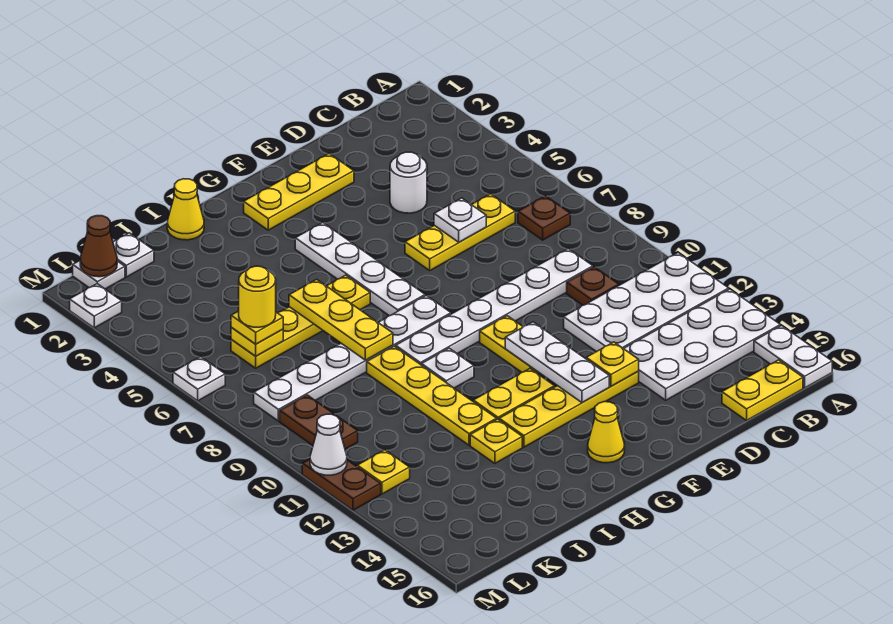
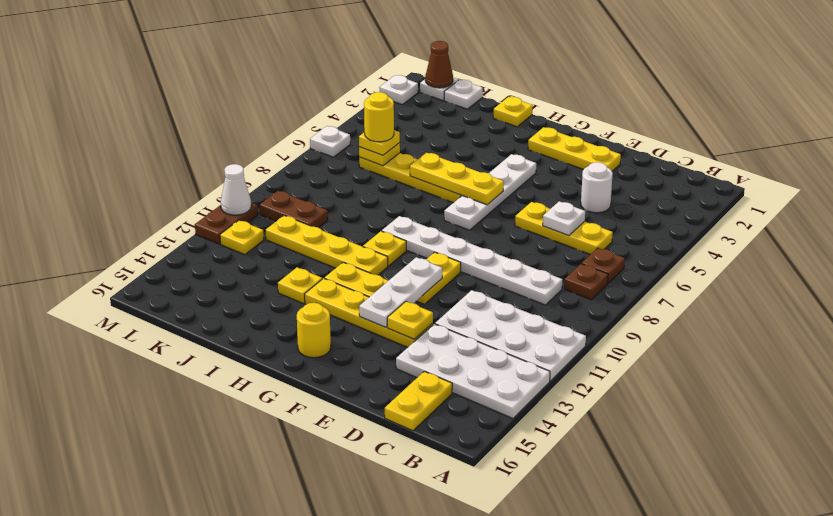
white plate A15:A16 level 1 -> none
yellow plate B16:C16 level 1 -> yellow plate C15:C16 level 1
brown plate C10 level 1 -> brown plate B8 level 1
white plate G8:L8 level 1 -> none
yellow cone G15 level 1 -> yellow round brick G15 level 1
white plate H10 level 1 -> yellow plate H10 level 1
yellow cone I1 level 1 -> yellow plate I1 level 1
yellow plate I6:I8 level 2 -> yellow plate G6:I6 level 2
yellow plate I9:I12 level 1 -> yellow plate H11:K11 level 1
brown plate L9:L10 level 1 -> brown plate K10:L10 level 1

